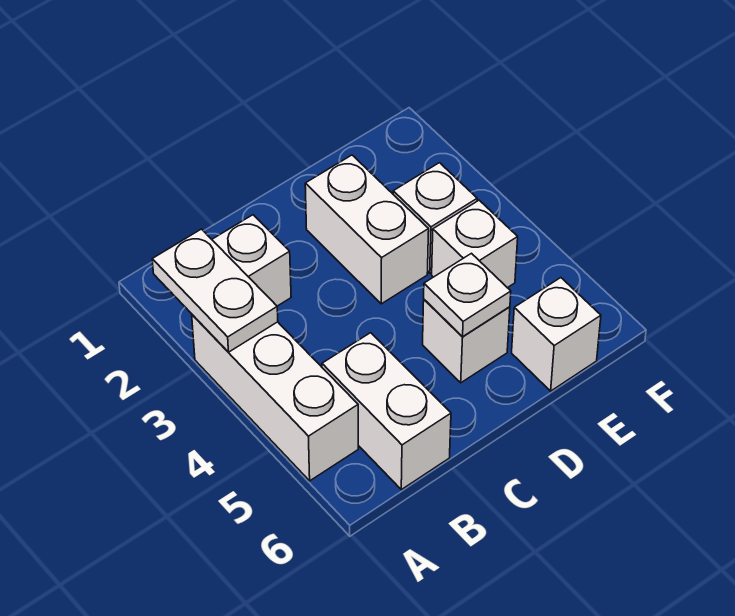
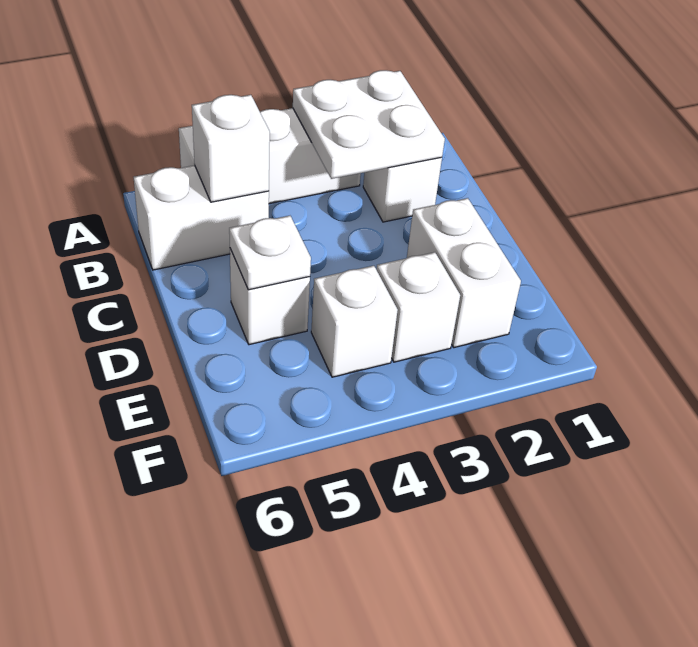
white plate A2:A3 level 2 -> white plate A2:B3 level 2
white brick D2:D3 level 1 -> white brick D2:E2 level 1
white brick E6 level 1 -> white brick B5 level 2

